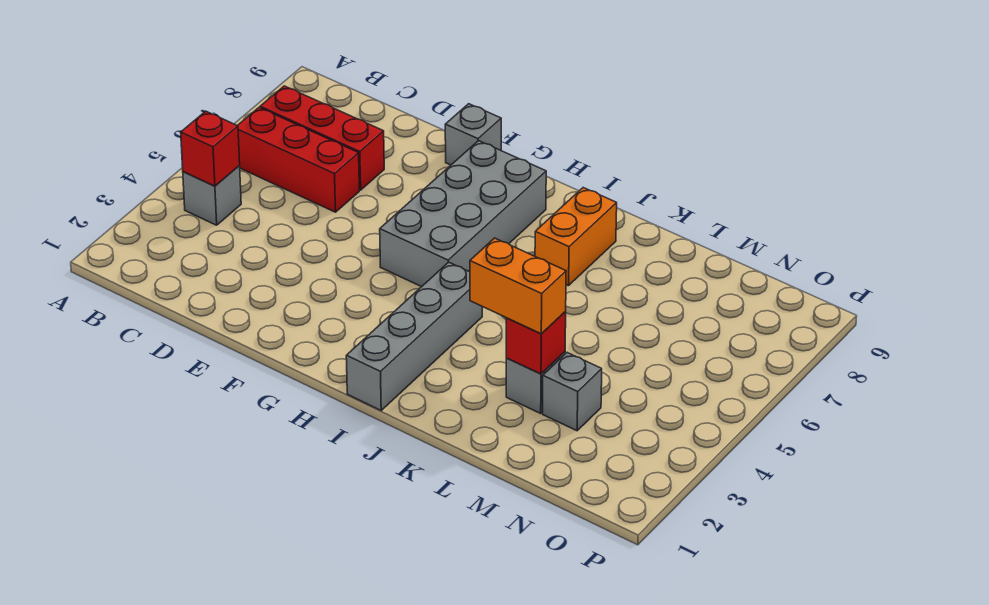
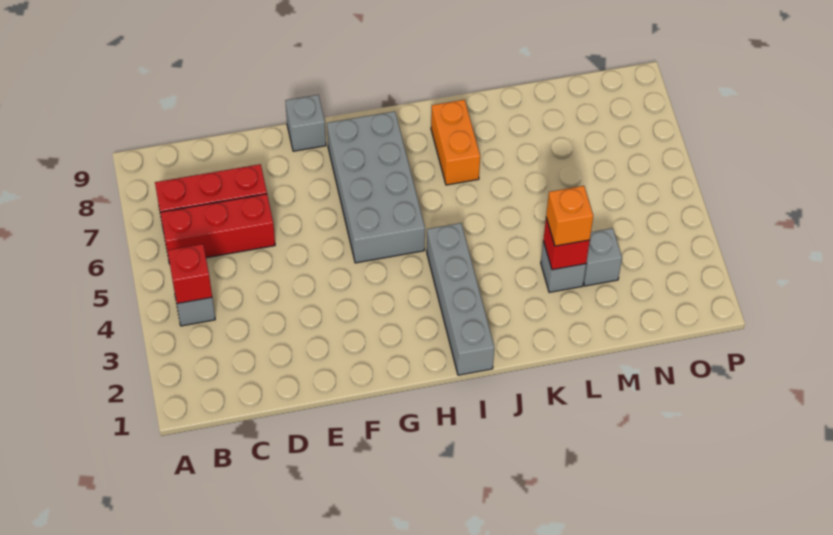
orange brick K3:L3 level 3 -> orange brick L3 level 3

